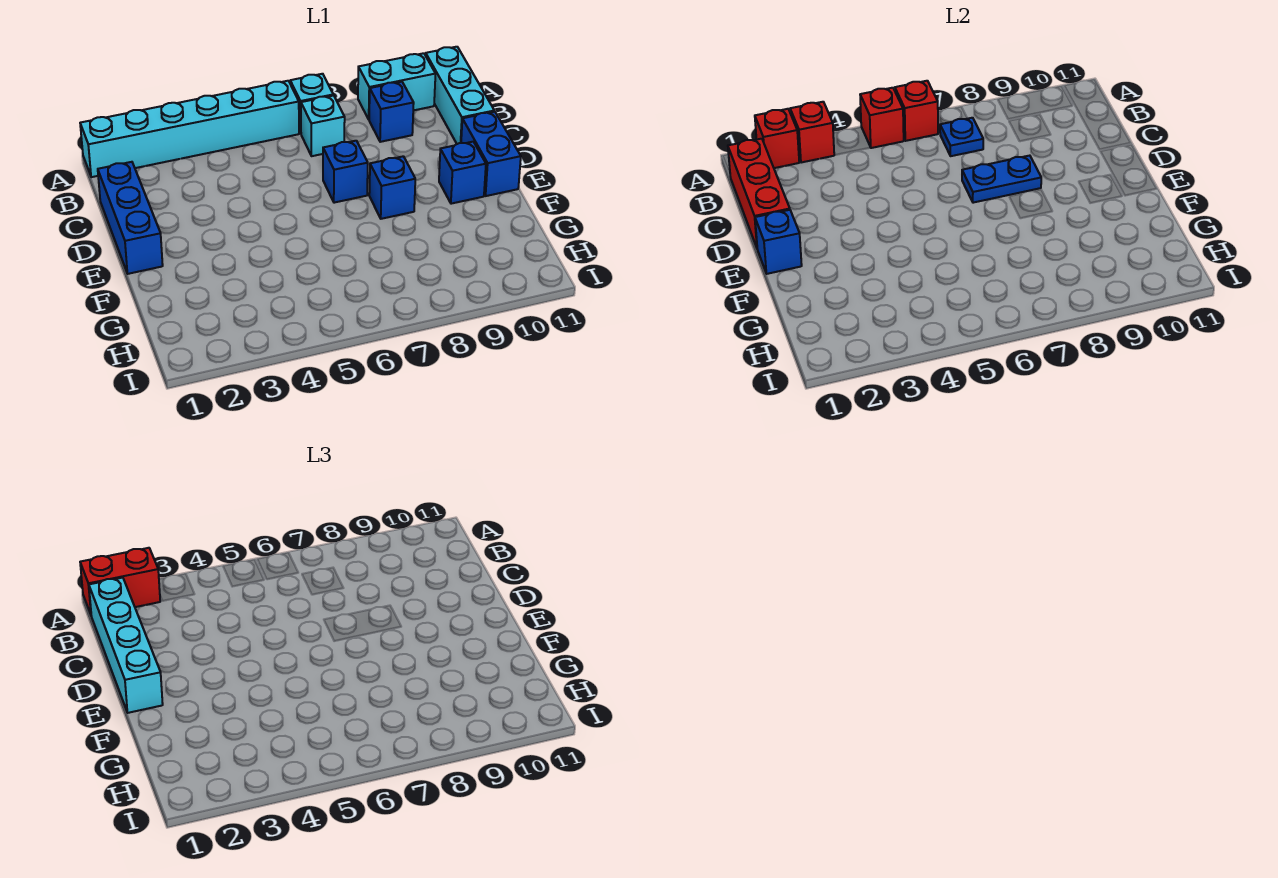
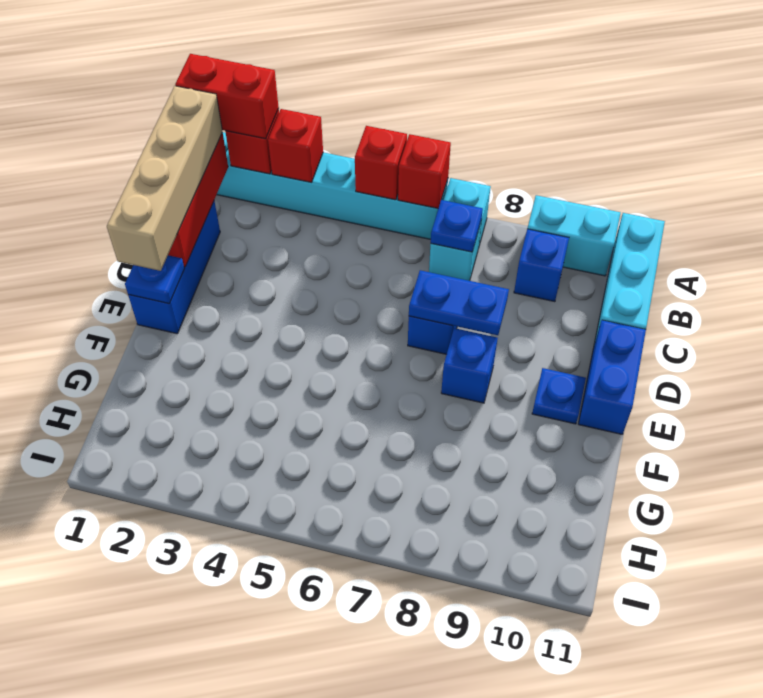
cyan brick B1:E1 level 3 -> tan brick B1:E1 level 3
blue brick E1 level 2 -> blue plate E1 level 2
blue brick E10 level 1 -> blue plate E10 level 1

